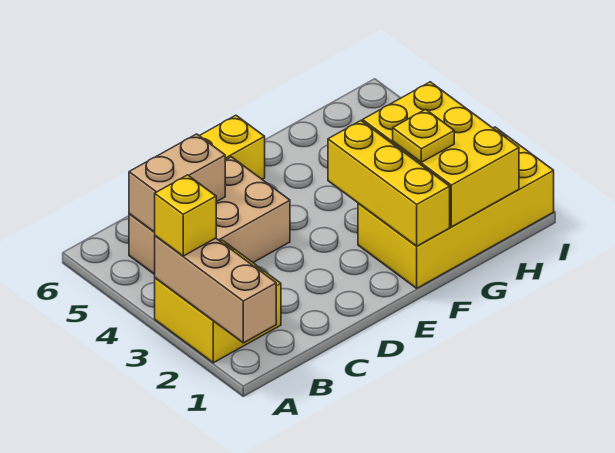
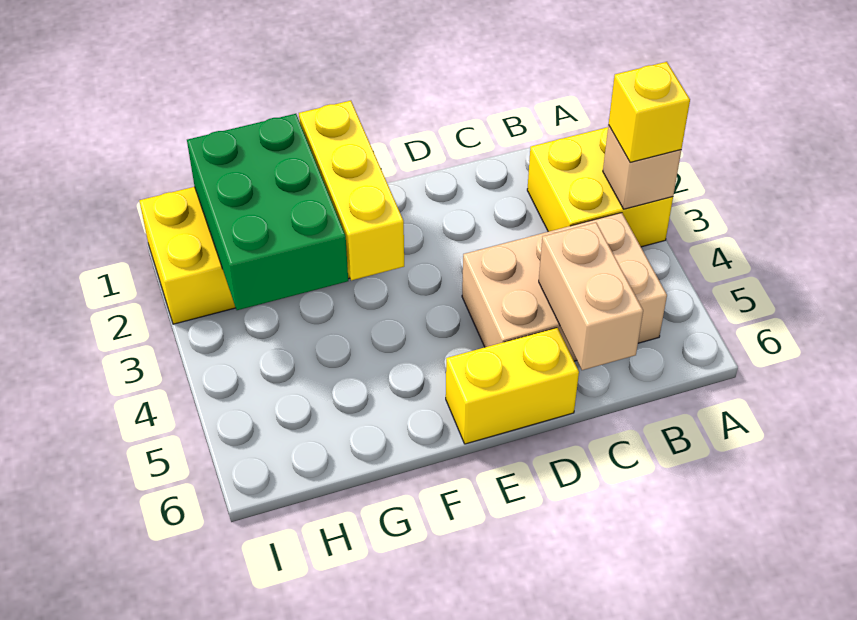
tan brick A1:A3 level 2 -> tan brick A3 level 2
tan brick B5:C5 level 2 -> tan brick C5:C6 level 2
yellow brick G1:H3 level 2 -> green brick G1:H3 level 2
yellow plate G2 level 3 -> none

